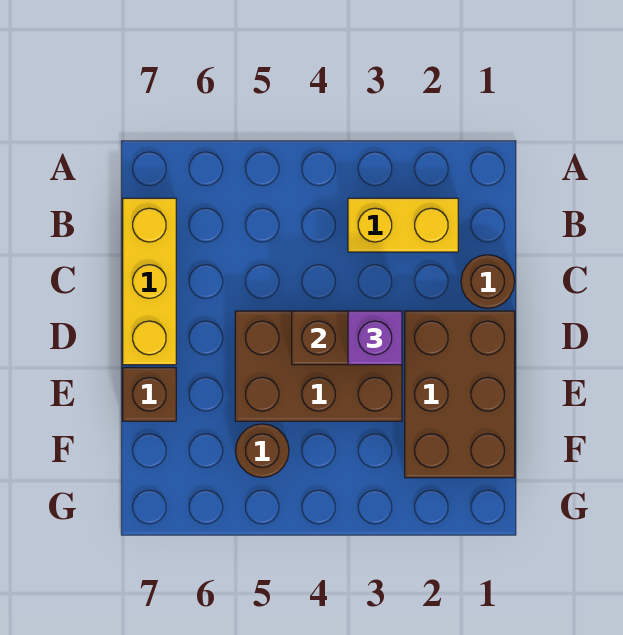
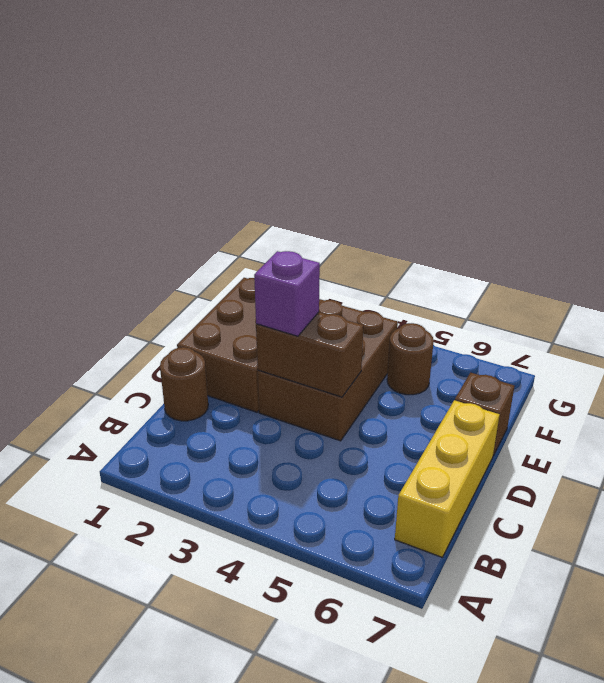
yellow brick B2:B3 level 1 -> none
brown brick D3:E5 level 1 -> brown brick D3:F4 level 1

